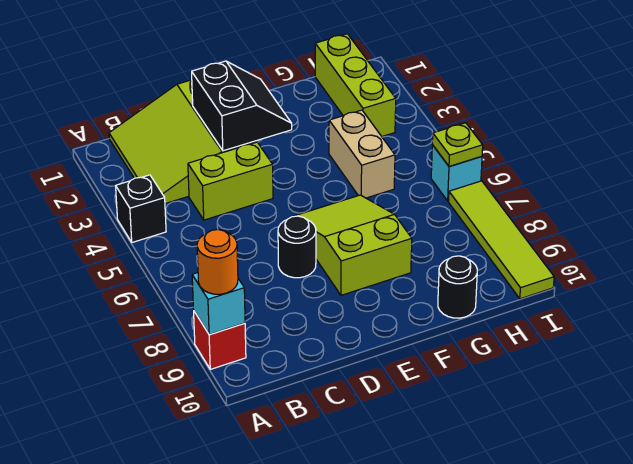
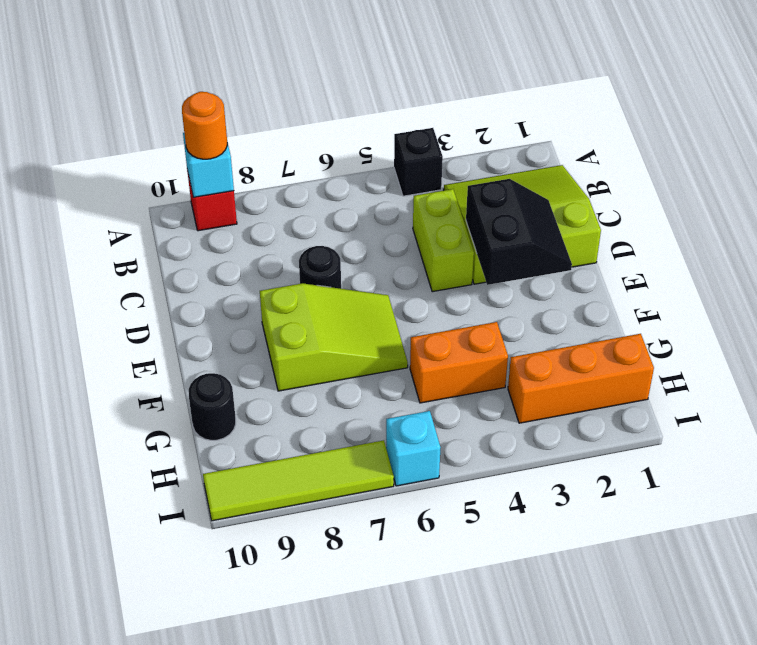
black slope D2:E3 level 2 top D -> black slope D2:E3 level 2 top 3
tan brick G4:G5 level 1 -> orange brick G4:G5 level 1
lime brick H1:H3 level 1 -> orange brick H1:H3 level 1
lime plate I6 level 2 -> none

